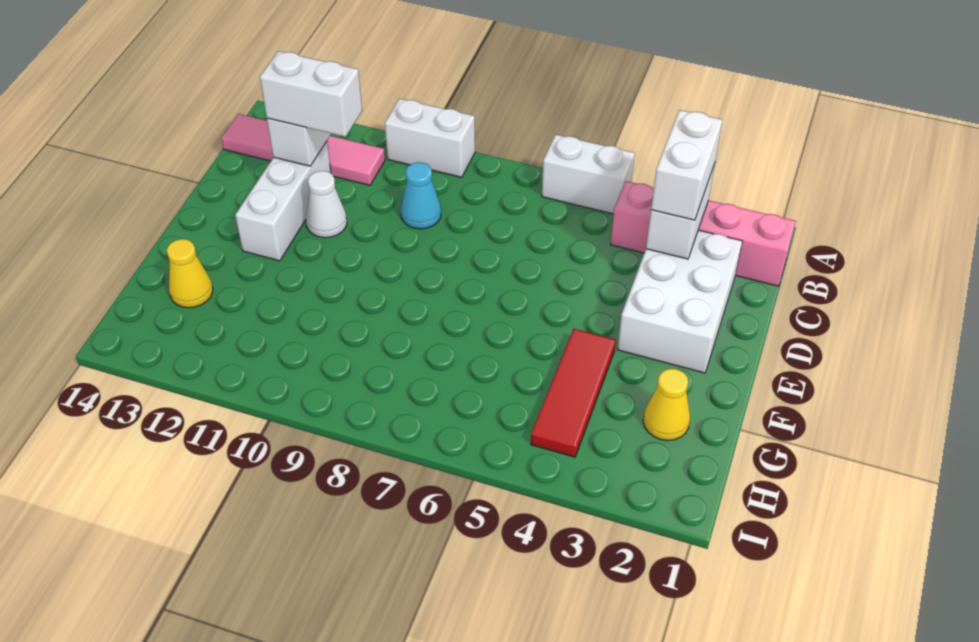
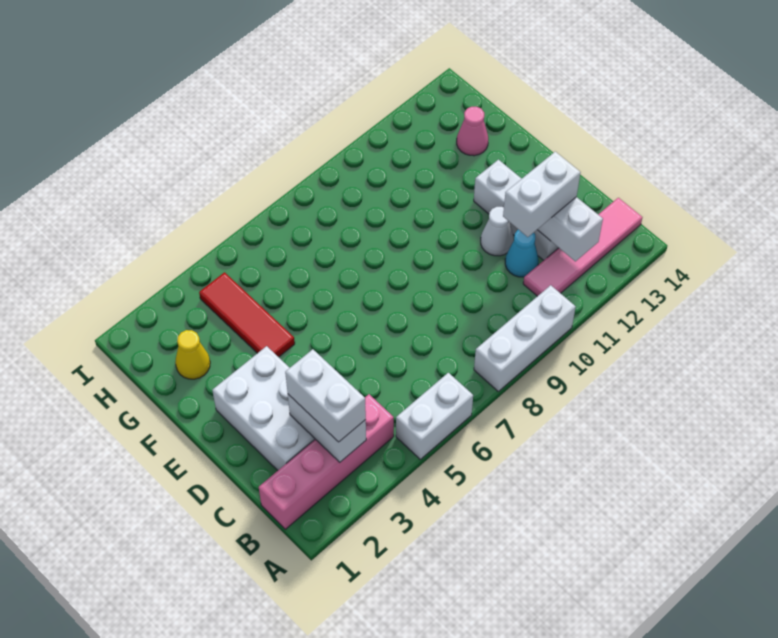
white brick A9:A10 level 1 -> white brick A8:A10 level 1
cyan cone C9 level 1 -> cyan cone C11 level 1
yellow cone G13 level 1 -> pink cone G13 level 1

